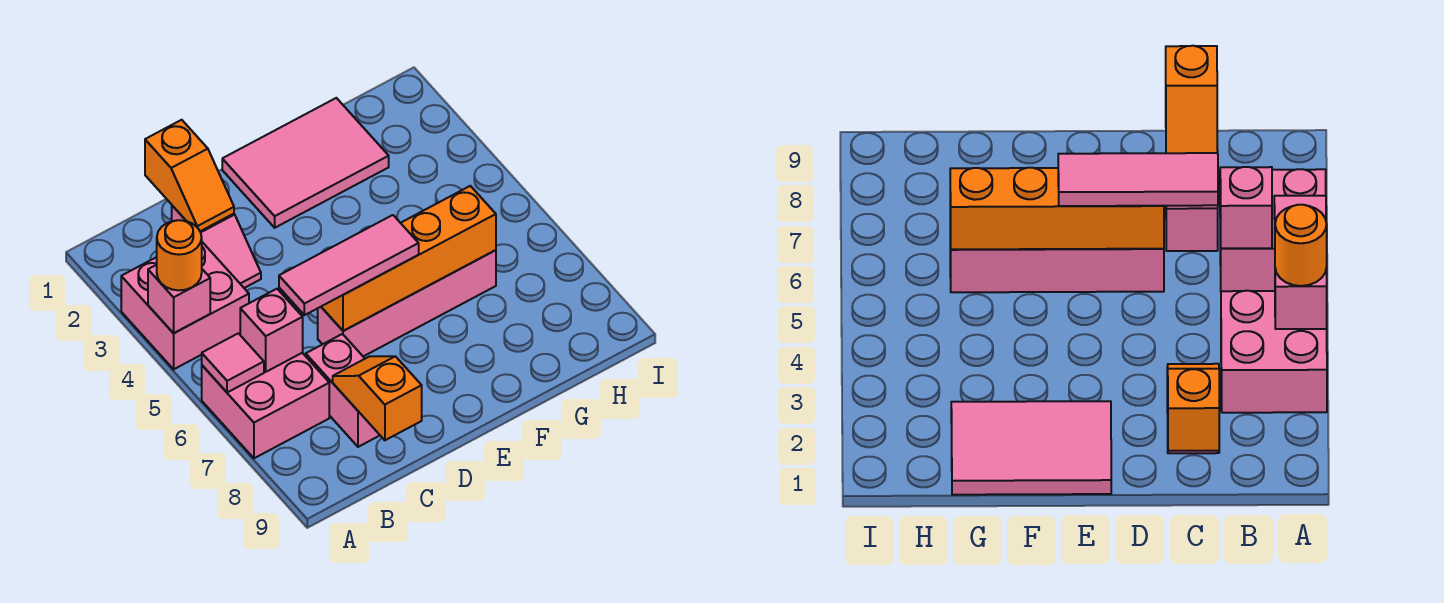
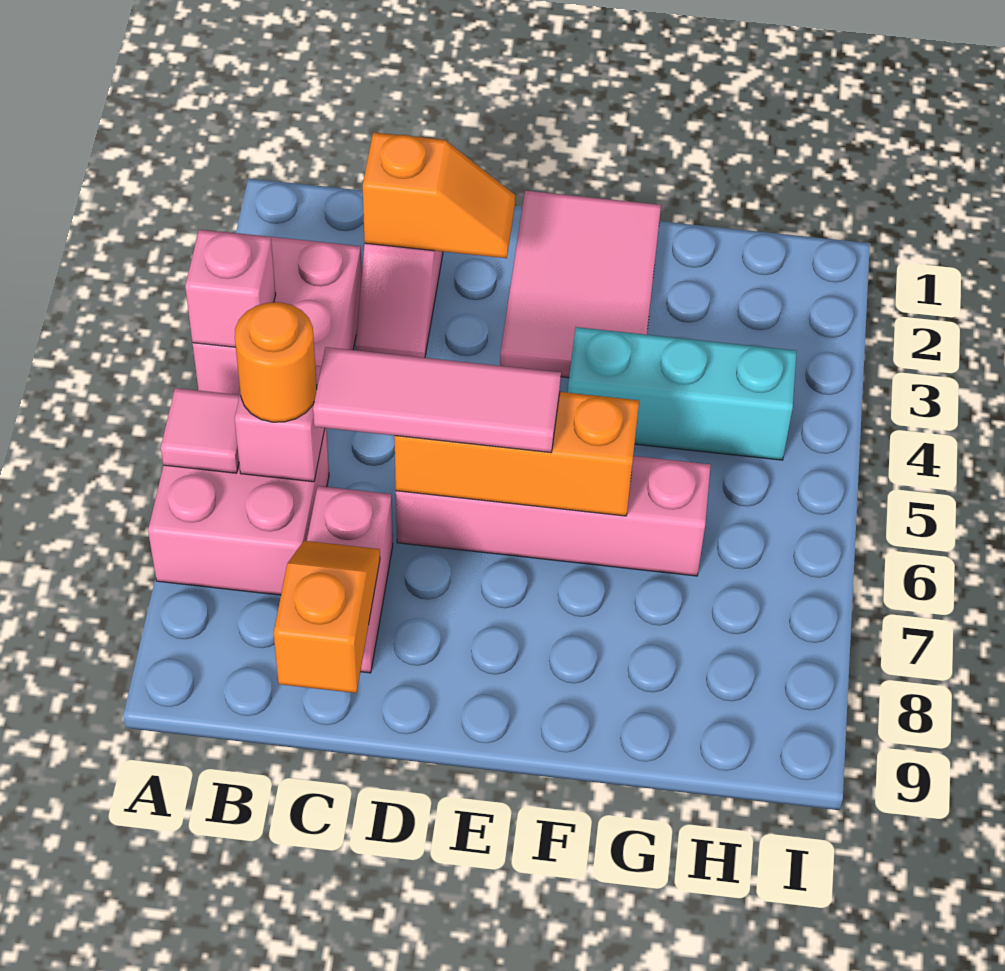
orange round brick A4 level 3 -> orange round brick B6 level 3
orange slope C1:C2 level 2 top 1 -> orange slope C2:D2 level 2 top C
orange brick D6:G6 level 2 -> orange brick D6:F6 level 2
pink tile E1:G2 level 1 -> pink tile E1:F3 level 1
none -> cyan brick F4:H4 level 1

